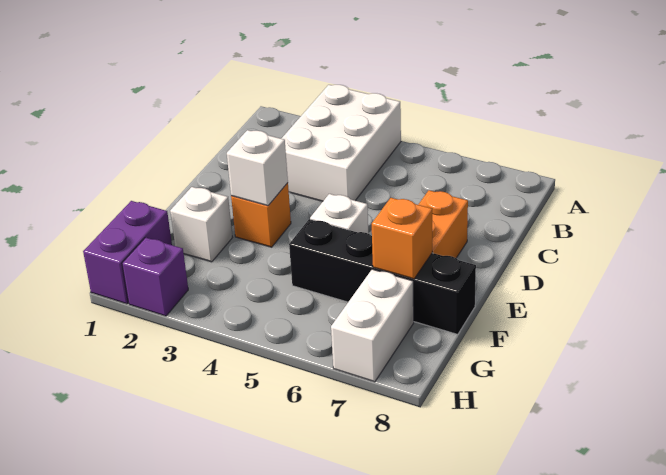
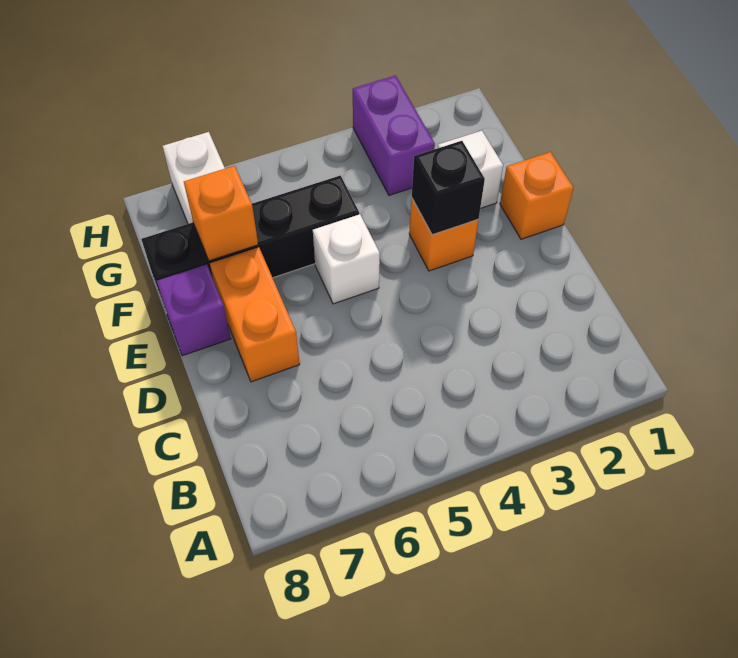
white brick A3:C4 level 1 -> none
none -> orange brick E1 level 1
white brick E3 level 2 -> black brick E3 level 2
purple brick G1:H1 level 1 -> purple brick G3:H3 level 1
purple brick H2 level 1 -> purple brick E8 level 1

